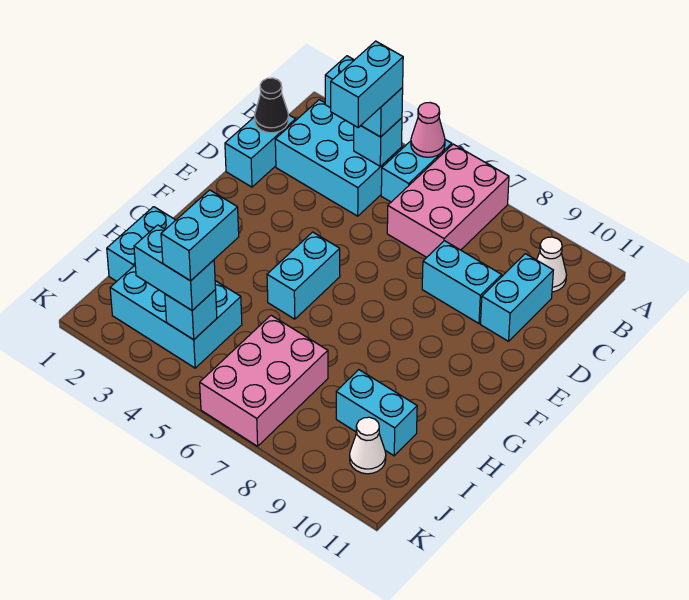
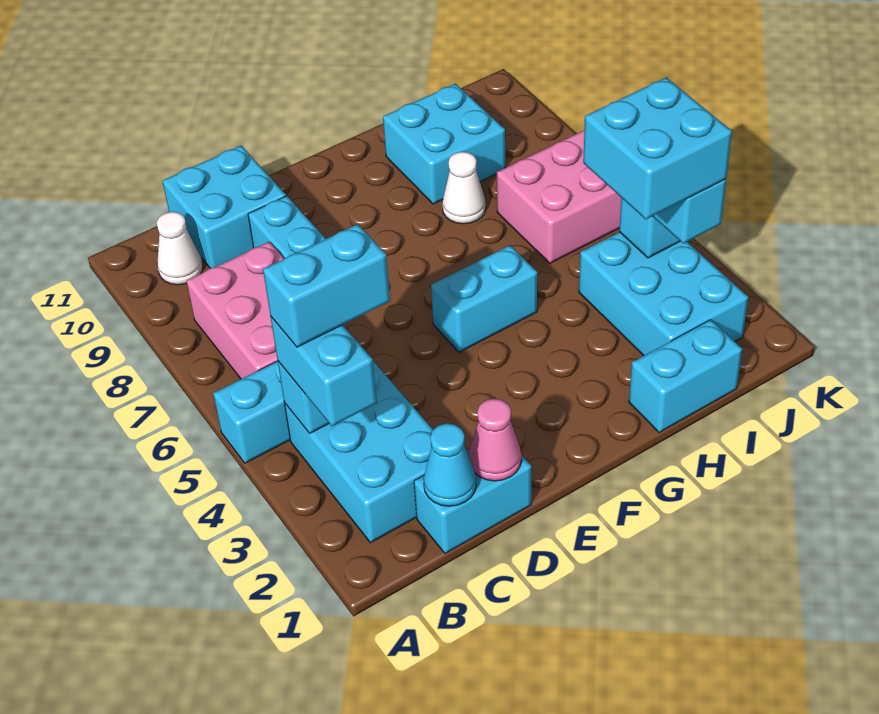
pink cone A5 level 2 -> pink cone D1 level 2
pink brick A6:C7 level 1 -> pink brick B6:C8 level 1
black cone C1 level 2 -> cyan cone C1 level 2
cyan brick C10:D10 level 1 -> cyan brick C10:D11 level 1
cyan brick I4:J4 level 4 -> cyan brick I3:J4 level 4
cyan brick I9:I10 level 1 -> cyan brick H9:I10 level 1
white cone J10 level 1 -> white cone H8 level 1

